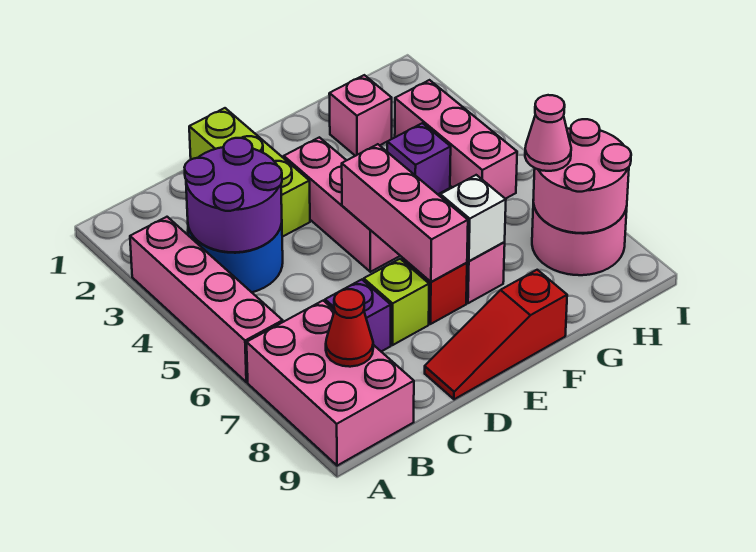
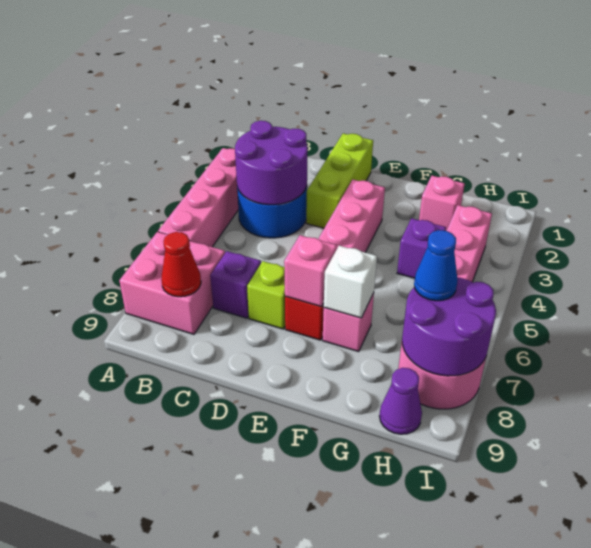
pink brick A7:B9 level 1 -> pink brick A7:B8 level 1
red slope D9:F9 level 1 top F -> none
pink brick E5:E7 level 2 -> pink brick E7 level 2
pink round brick H7:I8 level 2 -> purple round brick H7:I8 level 2
pink cone H7 level 3 -> blue cone H7 level 3
none -> purple cone H9 level 1

